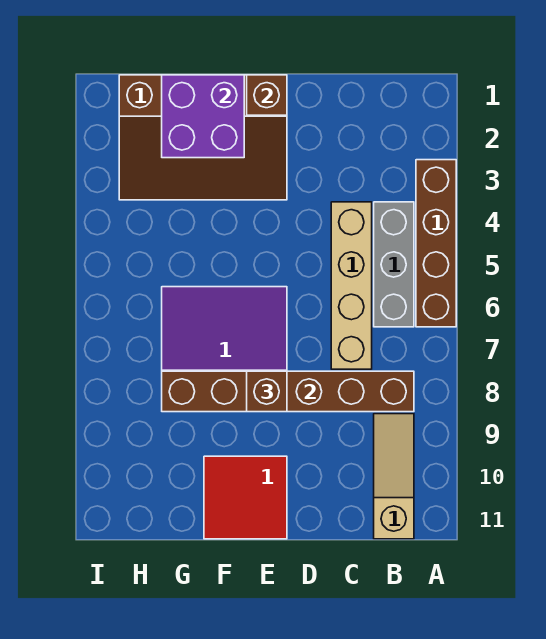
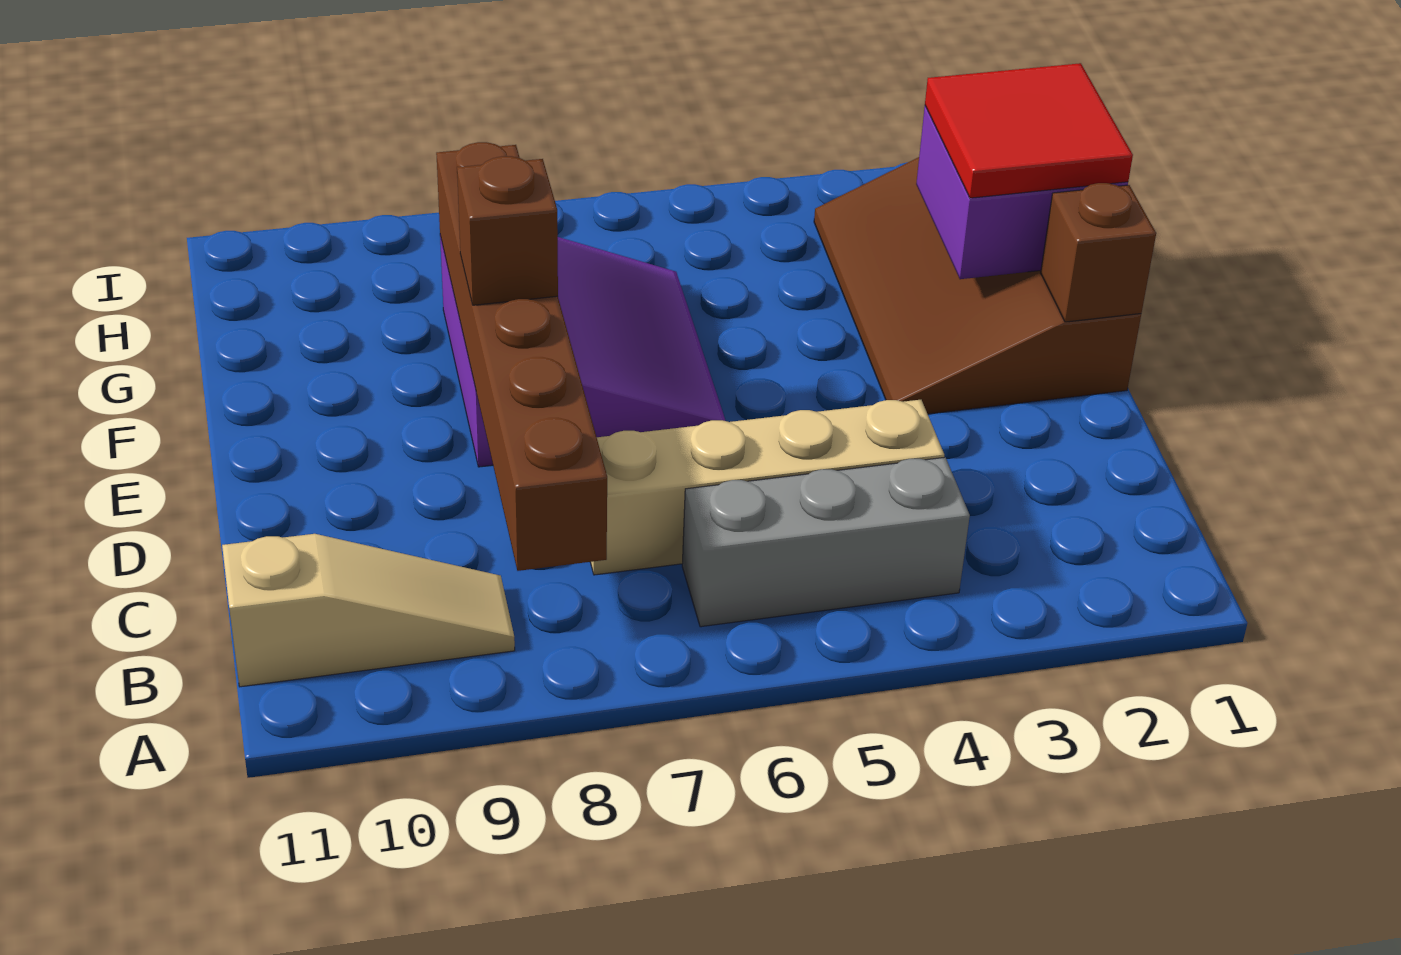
brown brick A3:A6 level 1 -> none
red tile E10:F11 level 1 -> red tile F1:G2 level 3

